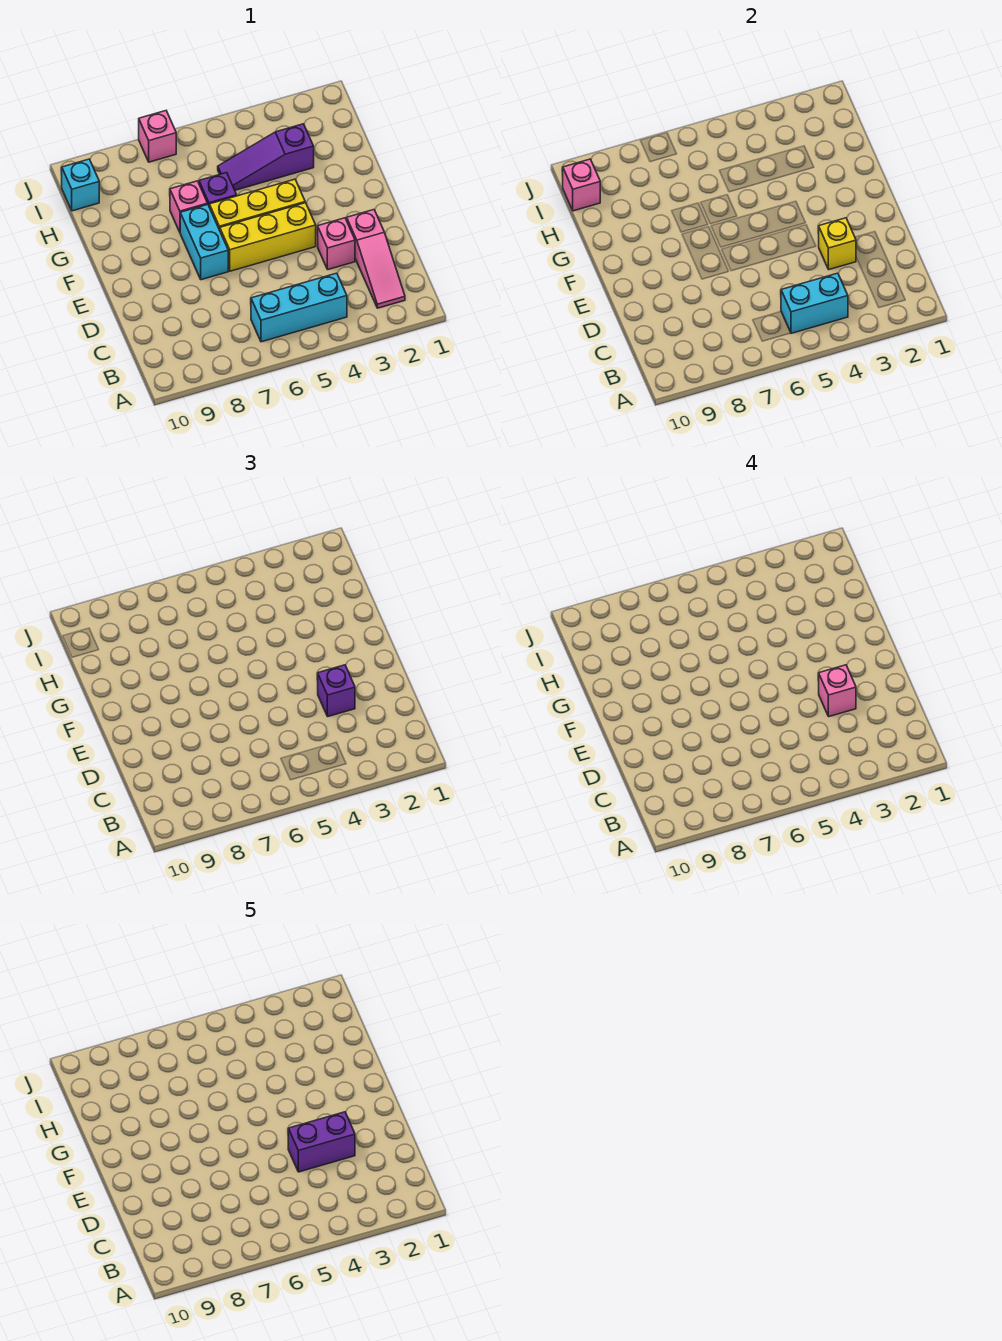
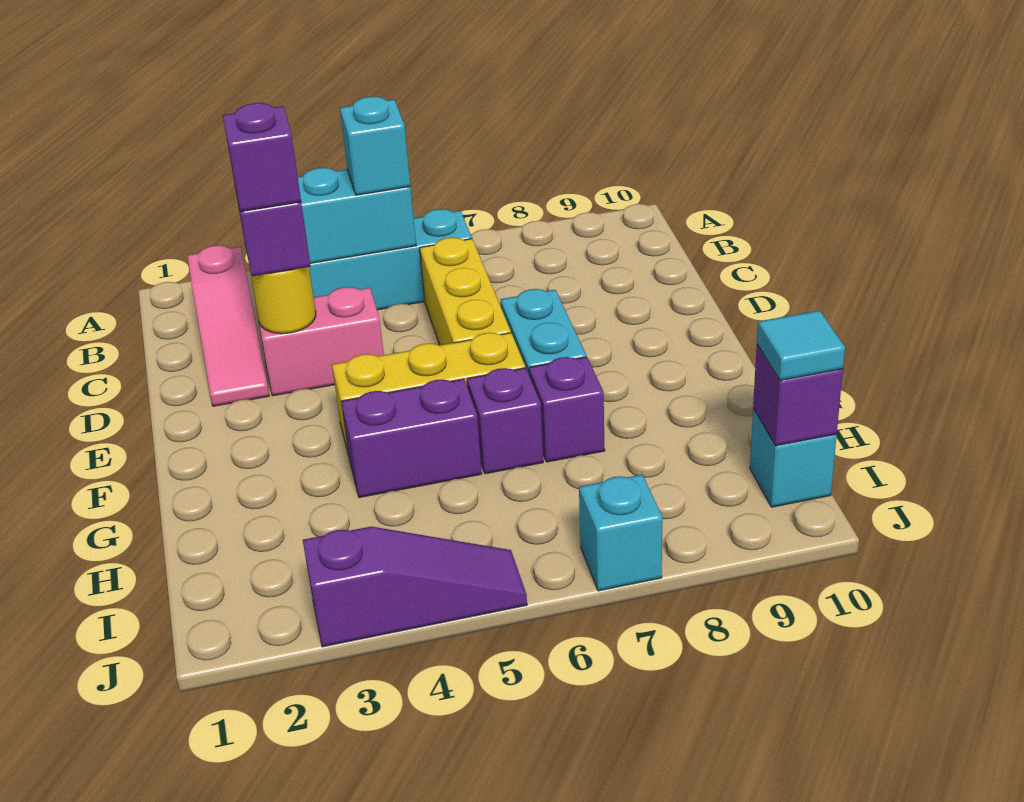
pink slope B2:D2 level 1 top D -> pink slope B2:D2 level 1 top B
none -> cyan brick B5 level 3
pink brick D3 level 1 -> pink brick D3:D4 level 1
yellow brick D3 level 2 -> yellow round brick D3 level 2
pink brick D3 level 4 -> purple brick D3 level 4
purple brick D3:D4 level 5 -> purple brick G4:G5 level 1
yellow brick E4:E6 level 1 -> yellow brick C6:E6 level 1
pink brick G7 level 1 -> purple brick G7 level 1
purple slope H3:H5 level 1 top 3 -> purple slope J3:J5 level 1 top 3
pink brick I10 level 2 -> purple brick I10 level 2
none -> cyan tile I10 level 3
pink brick J7 level 1 -> cyan brick J7 level 1

